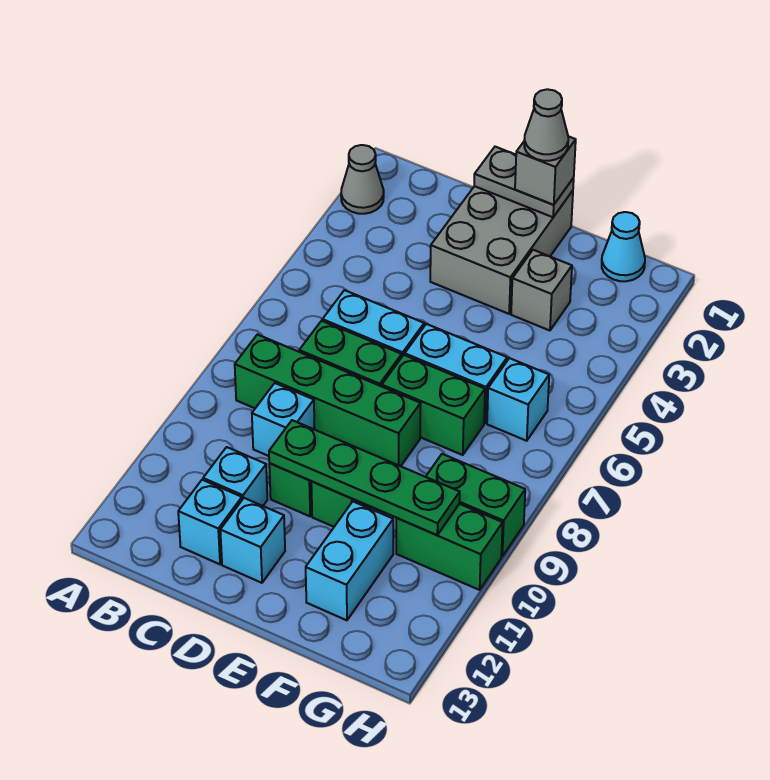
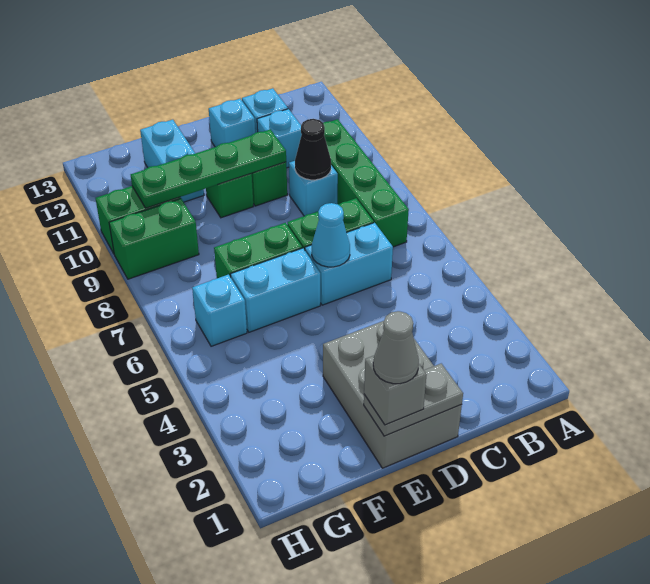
grey cone A2 level 1 -> none
green brick B8:E8 level 1 -> green brick B7:B10 level 1
none -> black cone C9 level 2
grey brick F3 level 1 -> none
cyan cone G1 level 1 -> cyan cone D6 level 2

